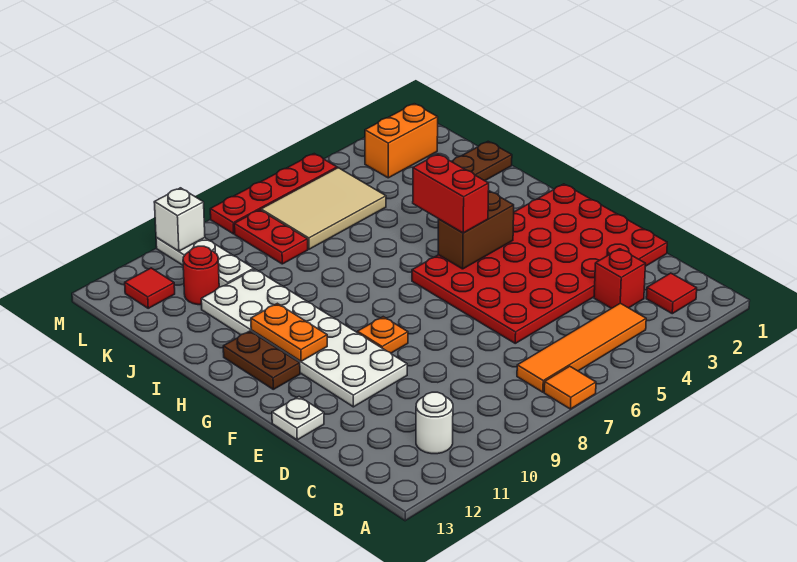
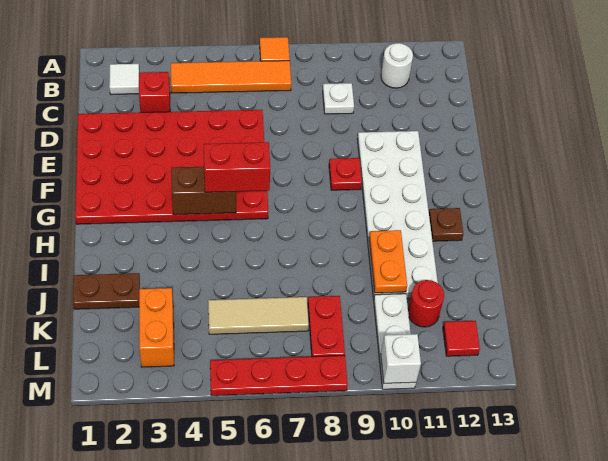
red tile B2 level 1 -> white tile B2 level 1
white plate E13 level 1 -> white plate C9 level 1
orange plate F9 level 1 -> red plate F9 level 1
red brick G5:H5 level 3 -> red brick G5:G6 level 3
orange plate G11:H11 level 2 -> orange plate I10:J10 level 2
brown plate G12:H12 level 1 -> brown plate H12 level 1
tan tile K5:L7 level 1 -> tan tile K5:K7 level 1
orange brick L2:L3 level 1 -> orange brick K3:L3 level 1

